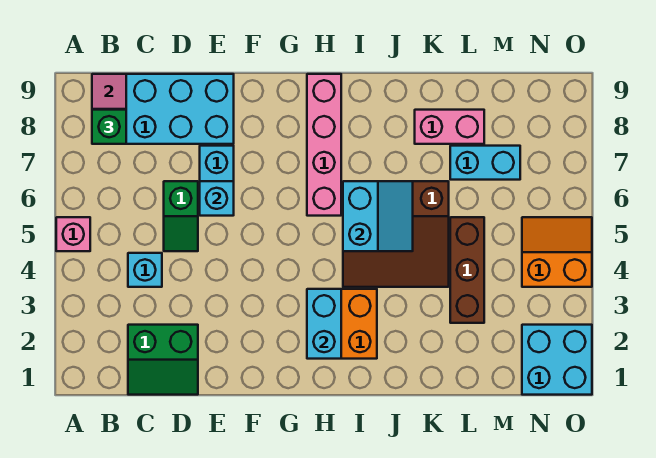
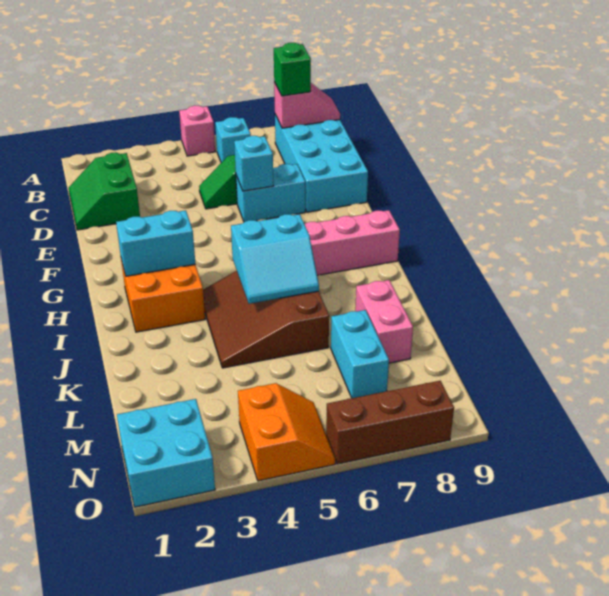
cyan brick C4 level 1 -> cyan brick B6 level 1
brown brick L3:L5 level 1 -> brown brick O6:O8 level 1

